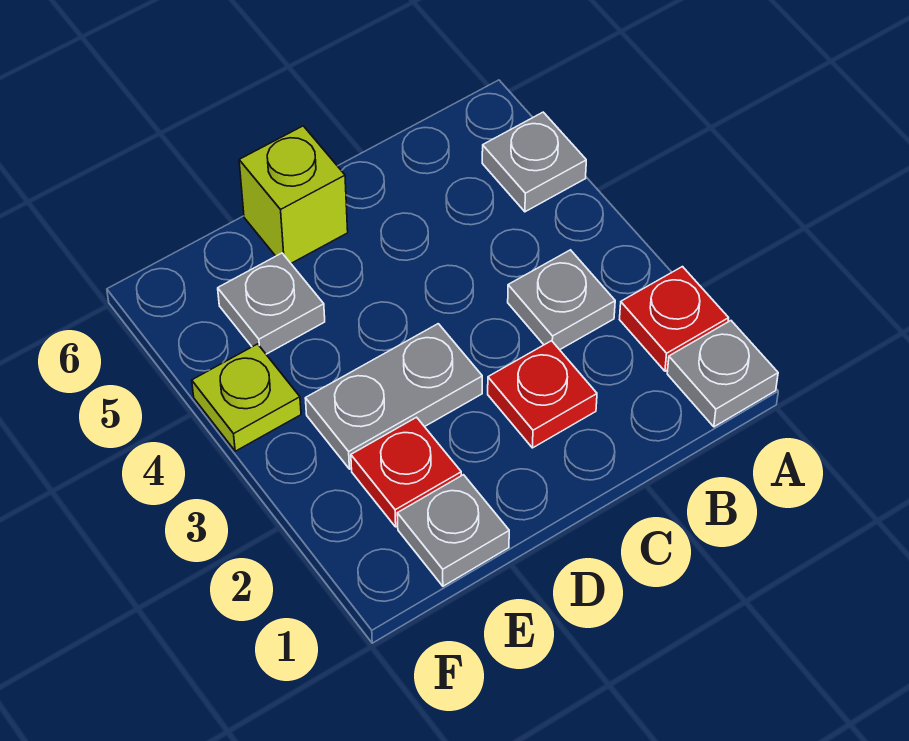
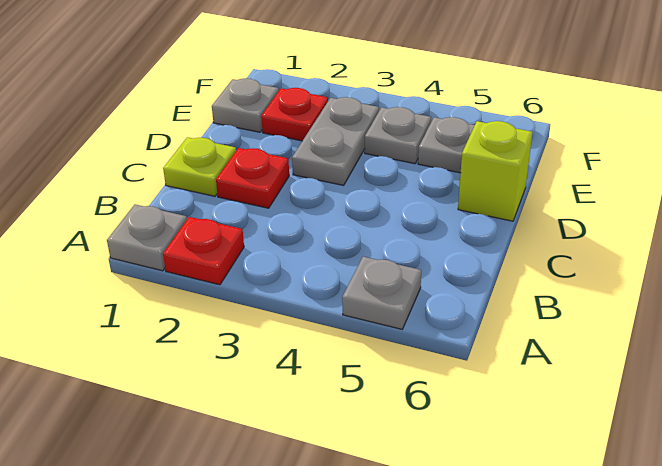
grey plate B3 level 1 -> grey plate E4 level 1
lime plate F4 level 1 -> lime plate C1 level 1

